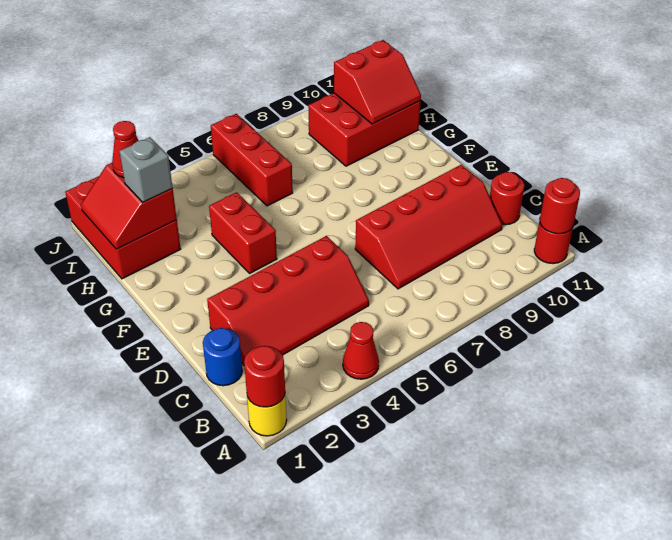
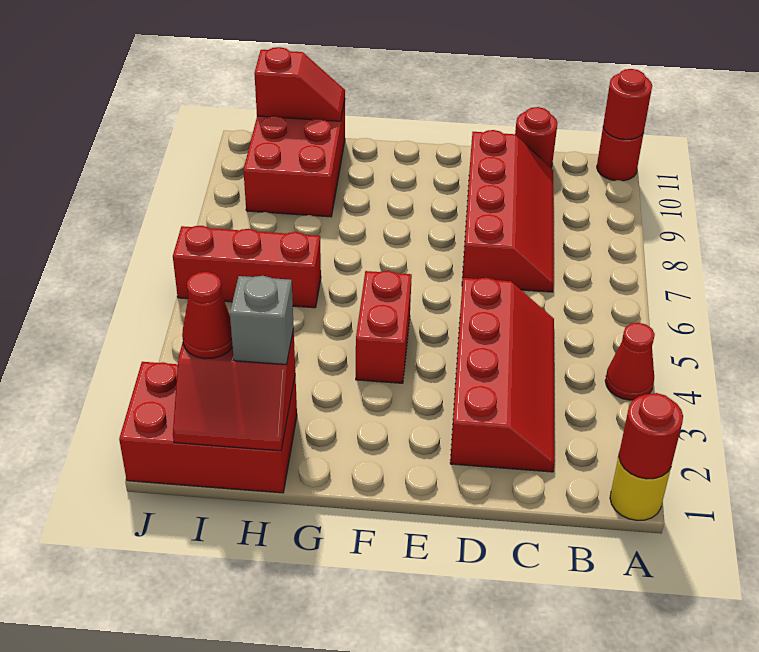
blue round brick C1 level 1 -> none
red brick F4:G4 level 1 -> red brick F4:F5 level 1
red slope H10:I11 level 2 top I -> red slope H11:I11 level 2 top I

